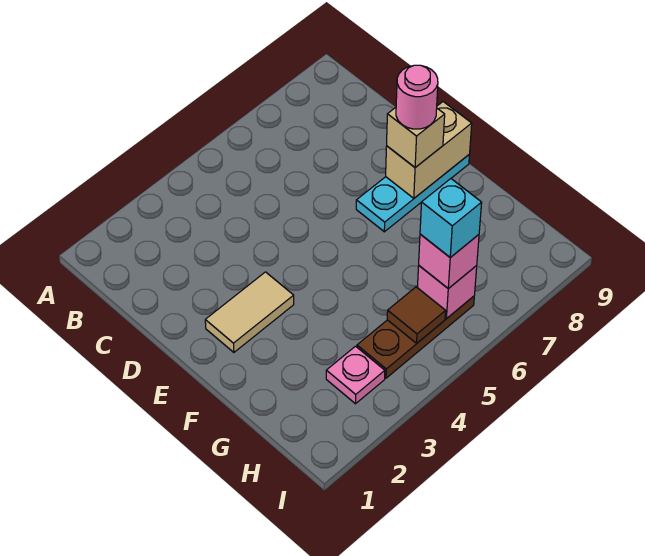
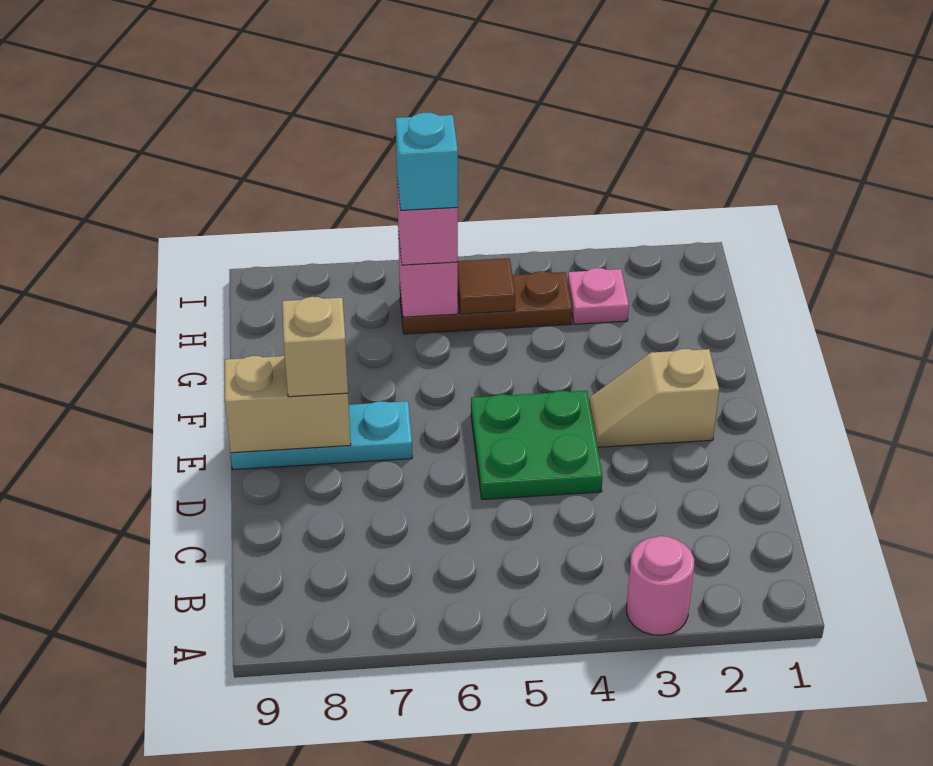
none -> green plate D4:E5 level 1
tan tile E2:E3 level 1 -> tan slope E2:E3 level 1 top 2
pink round brick E8 level 4 -> pink round brick A3 level 1

